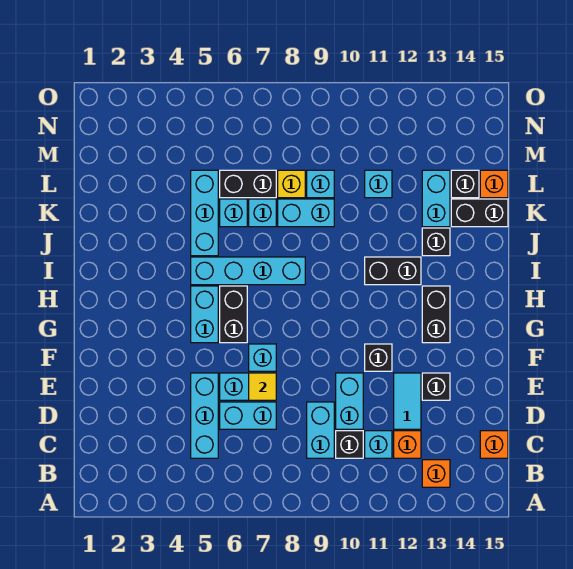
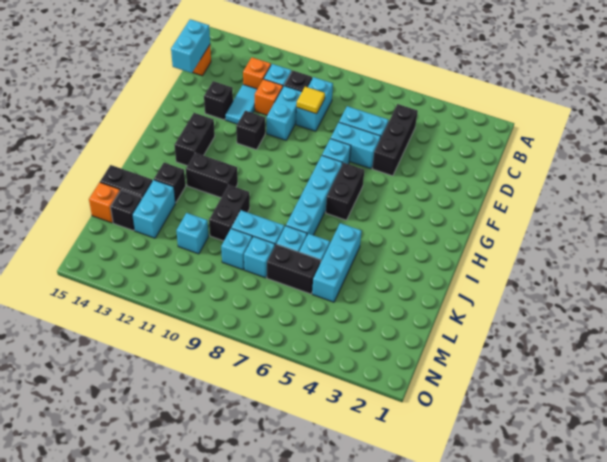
orange brick B13 level 1 -> orange brick D11 level 1
cyan brick C5:E5 level 1 -> black brick C5:E5 level 1
yellow tile E7 level 2 -> yellow tile D9 level 2
cyan brick G5:H5 level 1 -> cyan brick C15:D15 level 2
cyan brick I5:I8 level 1 -> cyan brick G7:J7 level 1
none -> black brick J10:K10 level 1
yellow brick L8 level 1 -> cyan brick L8 level 1

